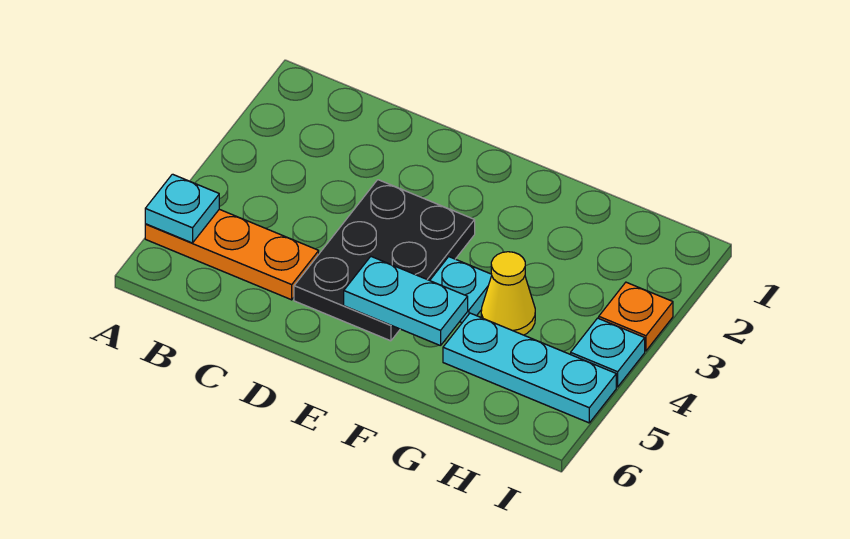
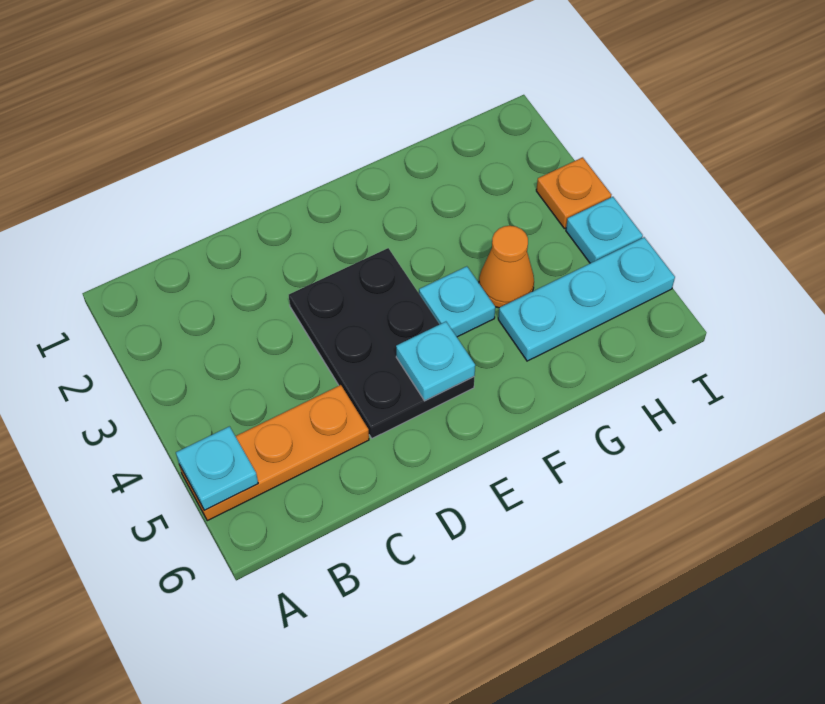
cyan plate E5:F5 level 2 -> cyan plate E5 level 2
yellow cone G4 level 1 -> orange cone G4 level 1

